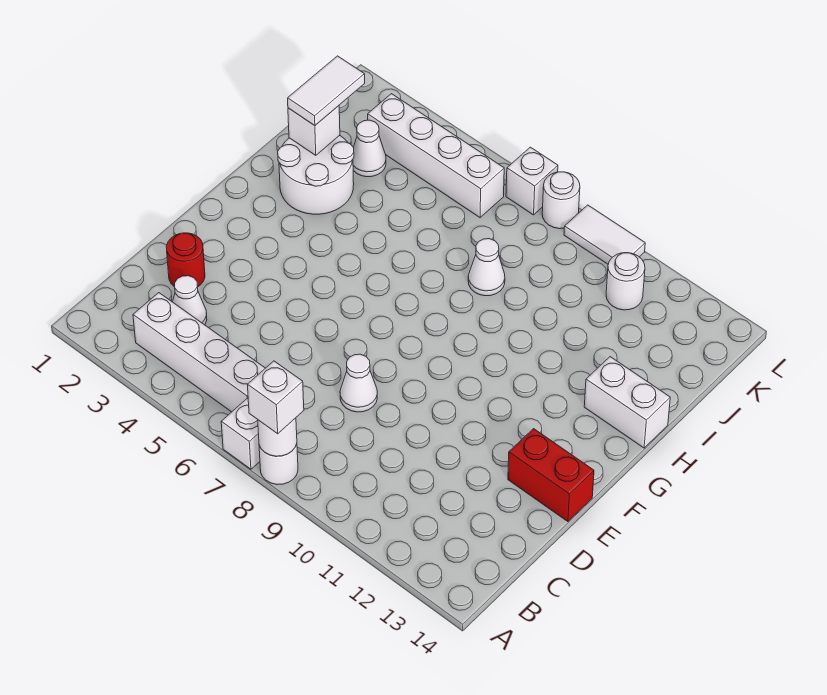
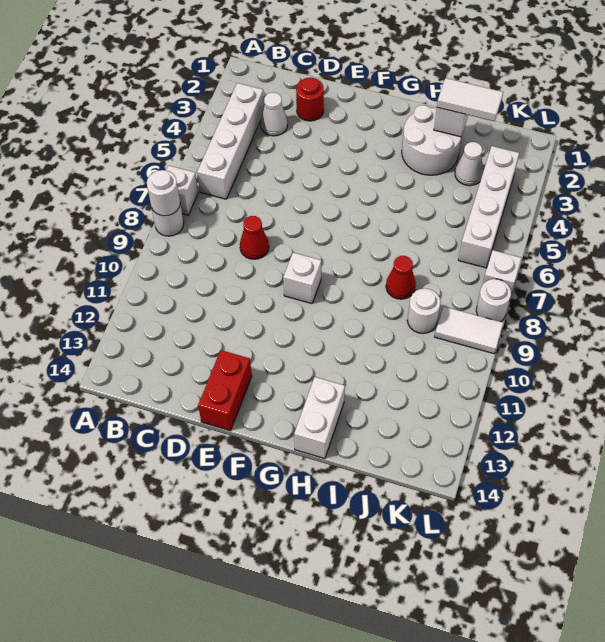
white brick A8 level 3 -> white brick F9 level 1
white cone D8 level 1 -> red cone D8 level 1
white cone I8 level 1 -> red cone I8 level 1
white round brick K11 level 1 -> white round brick J9 level 1
white tile L9:L10 level 1 -> white tile K9:L9 level 1

